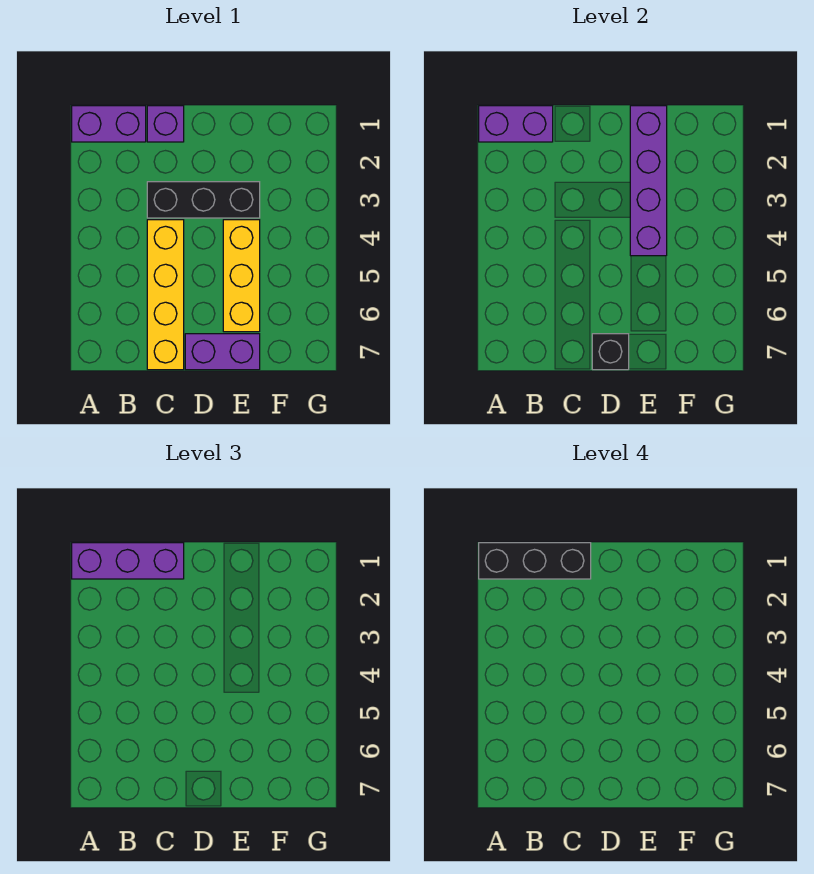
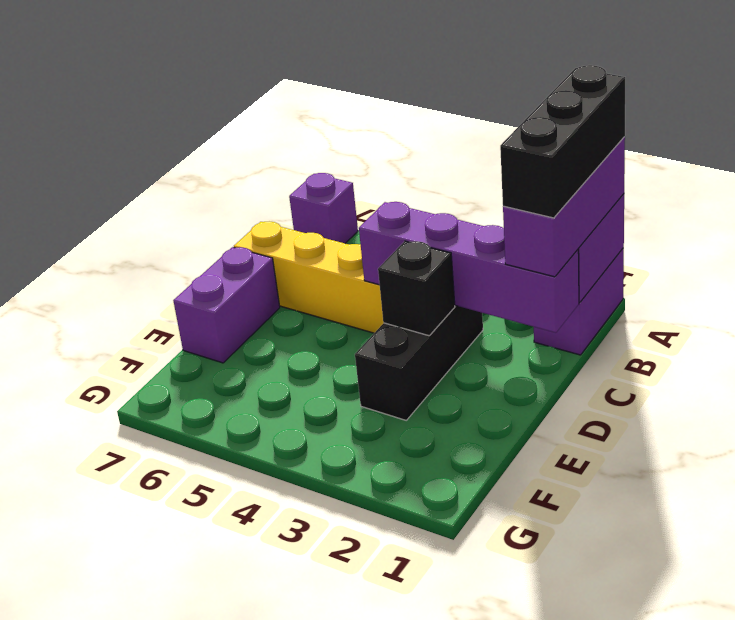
purple brick C1 level 1 -> purple brick A7 level 1
black brick D7 level 2 -> black brick D3 level 2
purple brick E1:E4 level 2 -> purple brick C1:C4 level 2
yellow brick E4:E6 level 1 -> none

